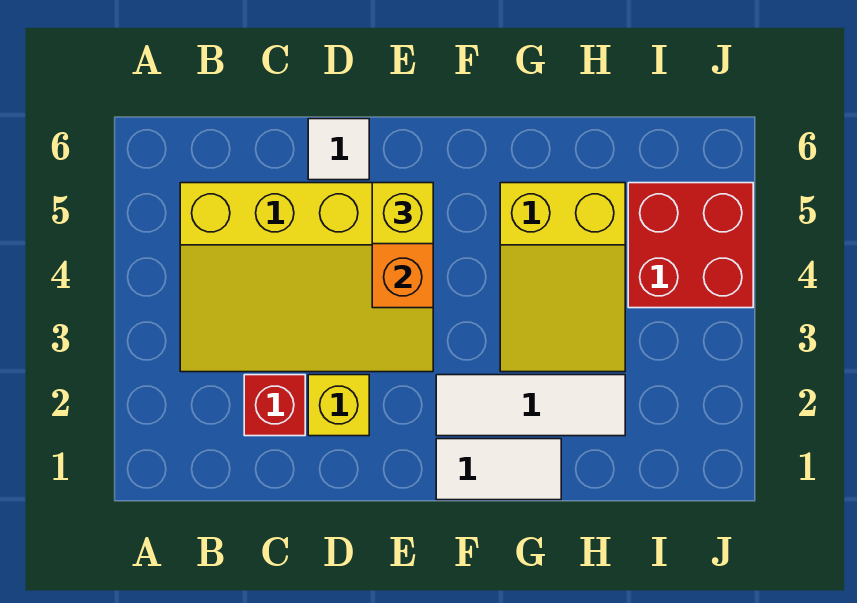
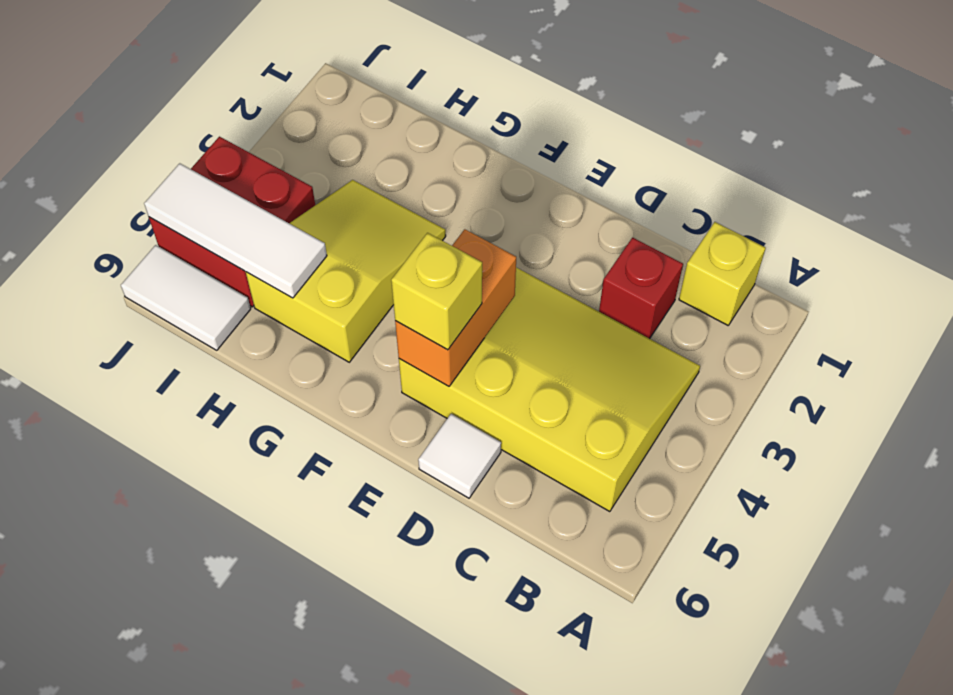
yellow brick D2 level 1 -> yellow brick B1 level 1
white tile F1:G1 level 1 -> white tile I6:J6 level 1
white tile F2:H2 level 1 -> white tile H5:J5 level 2

